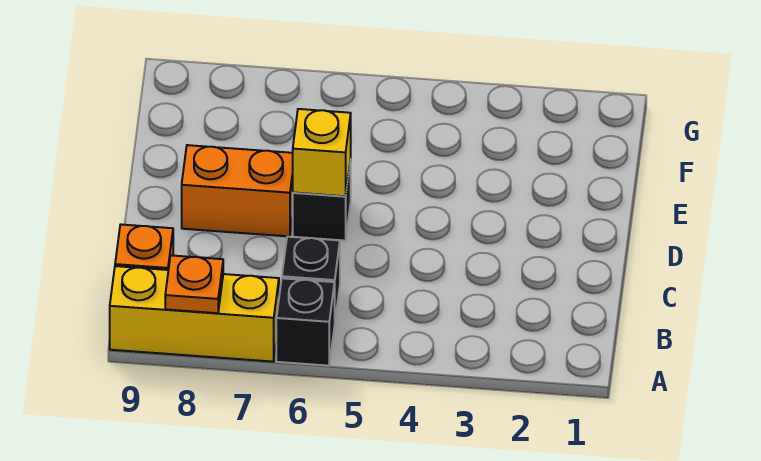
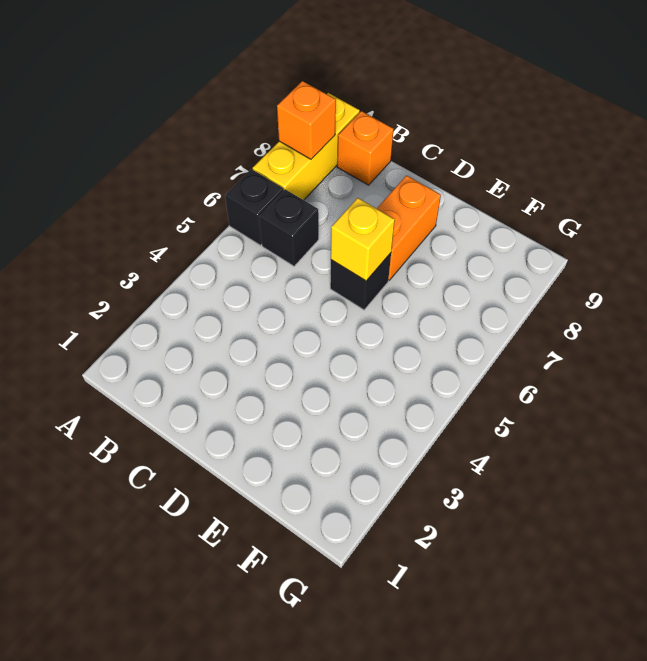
orange plate A8 level 2 -> orange brick A8 level 2

